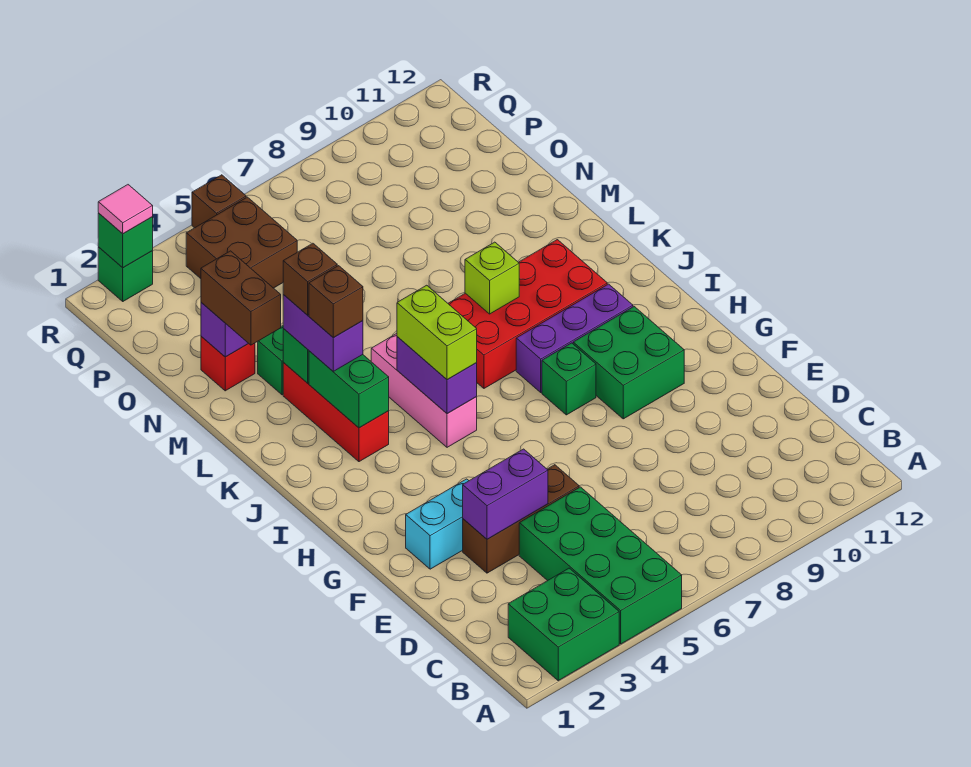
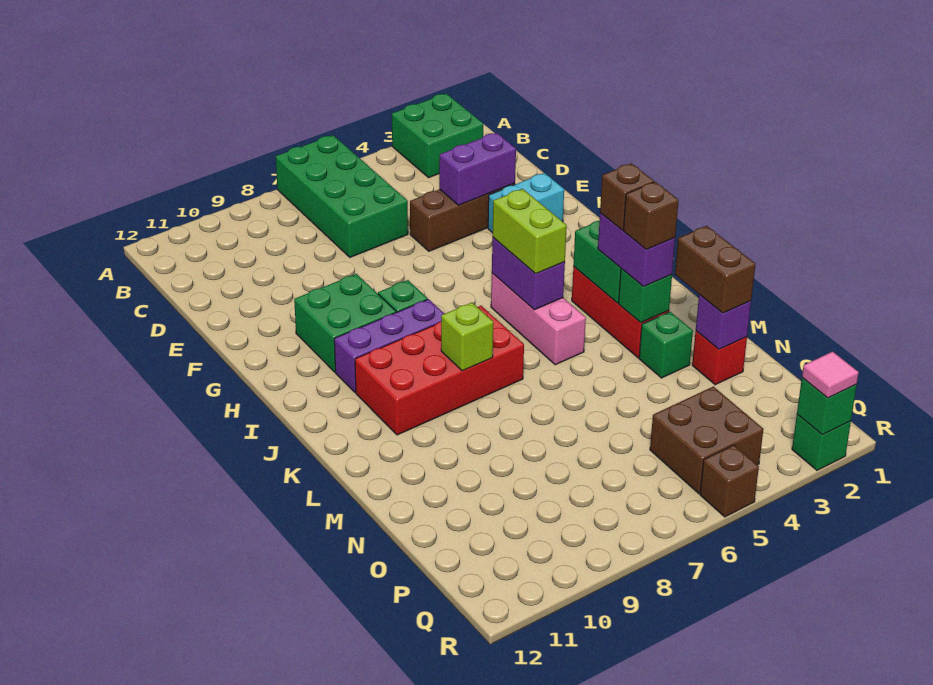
green brick A4:D5 level 1 -> green brick A6:D7 level 1

